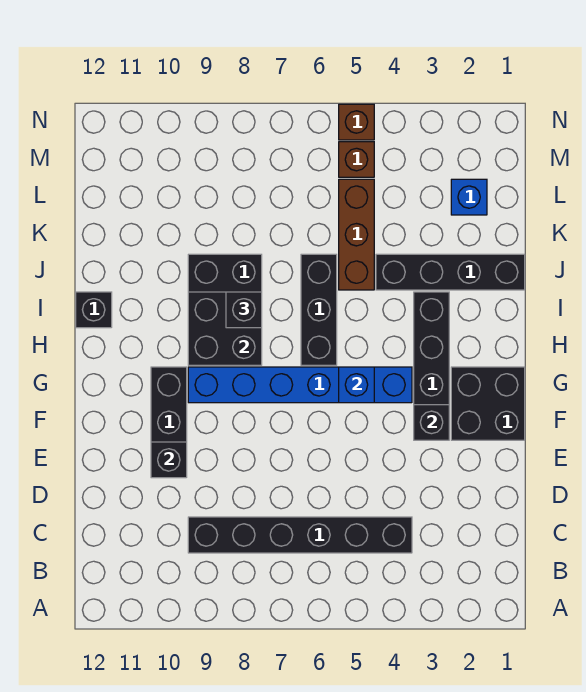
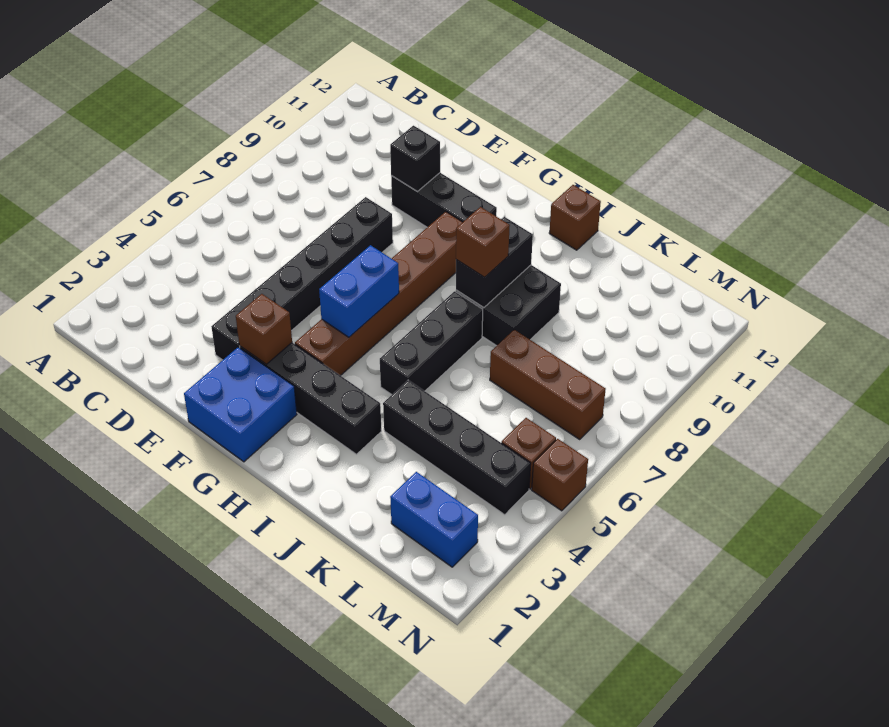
black brick C4:C9 level 1 -> black brick E3:E8 level 1
black brick F1:G2 level 1 -> blue brick F1:G2 level 1
black brick F3 level 2 -> brown brick F3 level 2
blue brick G4:G9 level 1 -> brown brick G4:G9 level 1
blue brick G5 level 2 -> blue brick G5:G6 level 2
black brick H6:J6 level 1 -> black brick I5:I7 level 1
black brick H8:I9 level 2 -> black brick I8:I9 level 2
black brick I8 level 3 -> brown brick I8 level 3
black brick I12 level 1 -> brown brick I12 level 1
black brick J1:J4 level 1 -> black brick J4:M4 level 1
brown brick J5:L5 level 1 -> brown brick K7:M7 level 1
blue brick L2 level 1 -> blue brick L2:M2 level 1

